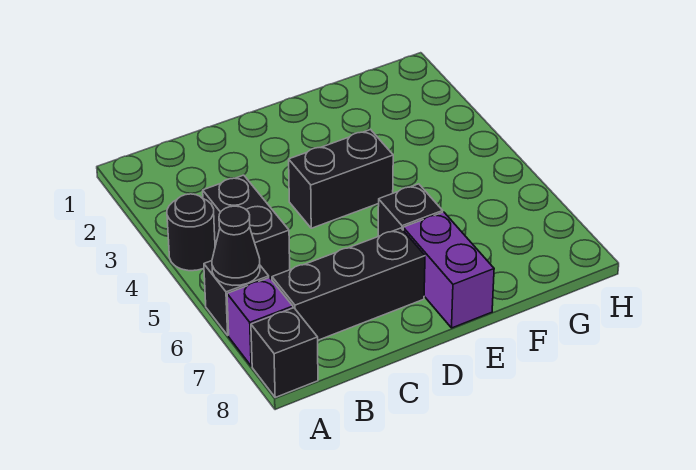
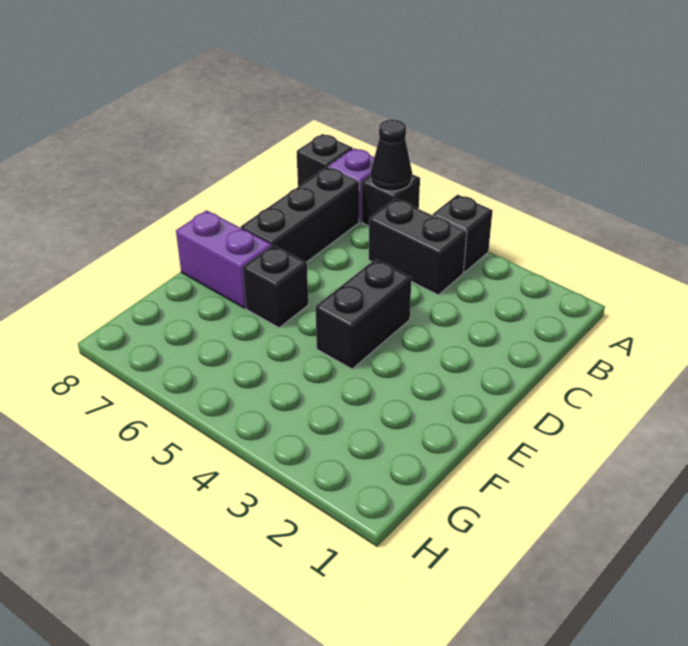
black round brick A4 level 1 -> black brick A4 level 1

